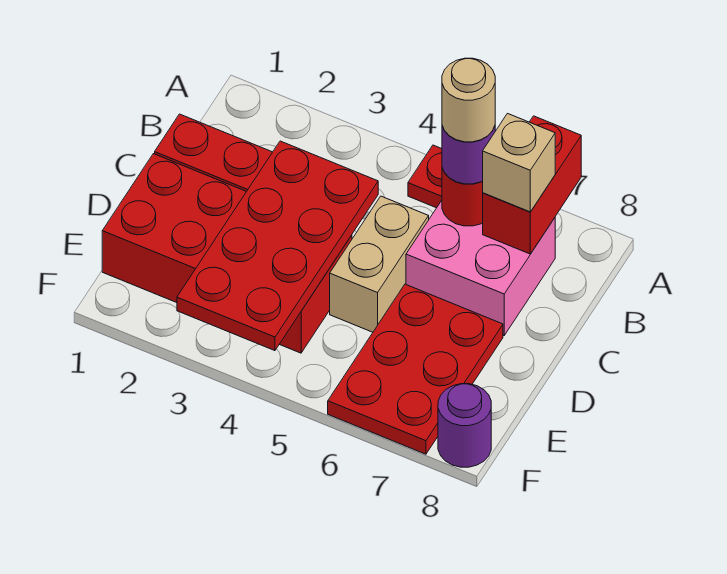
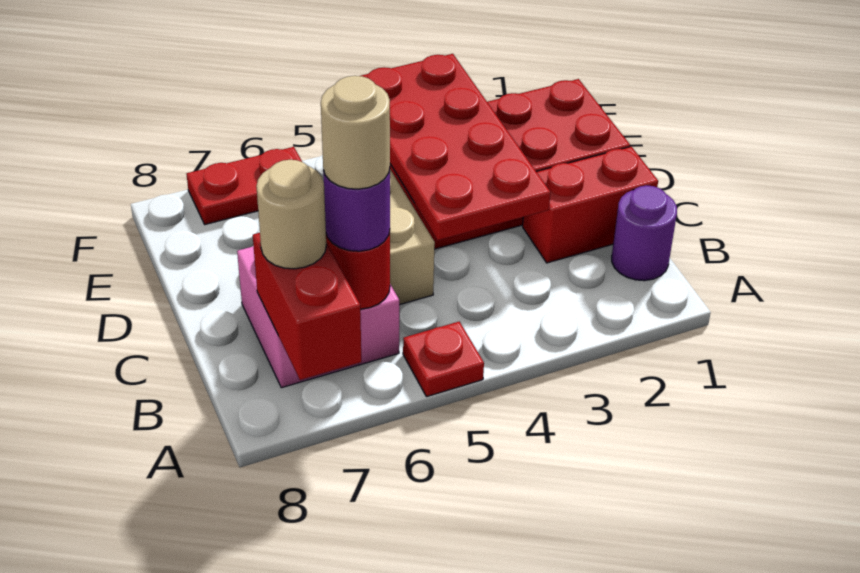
tan brick B7 level 3 -> tan round brick B7 level 3
red plate D6:F7 level 1 -> red plate F6:F7 level 1
purple round brick F8 level 1 -> purple round brick B1 level 1

